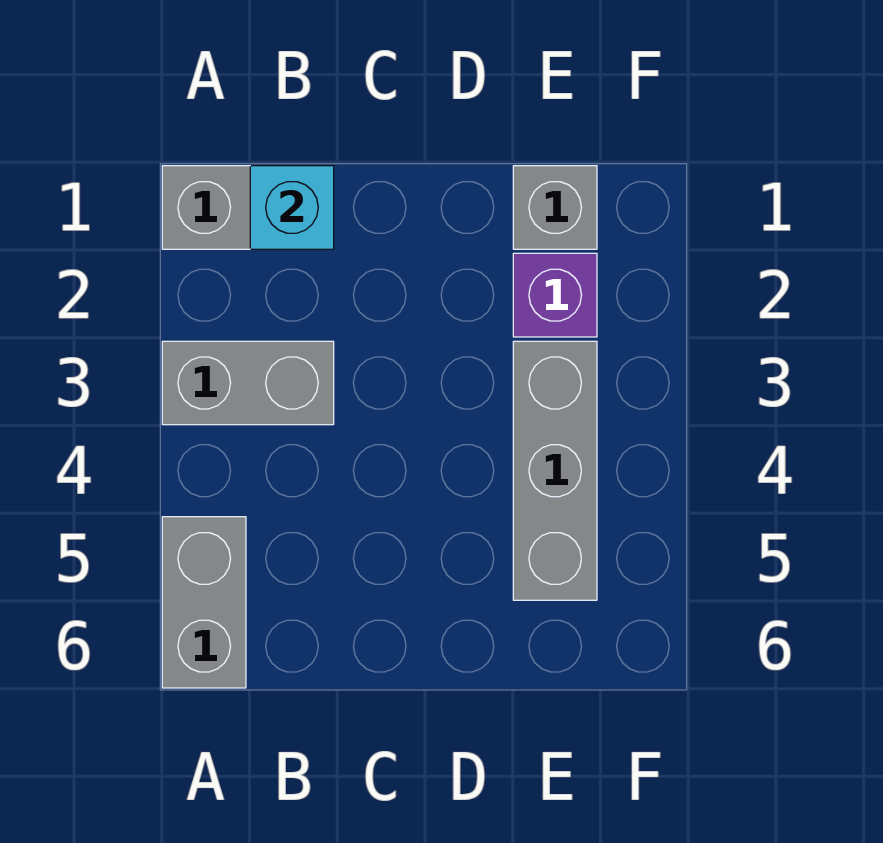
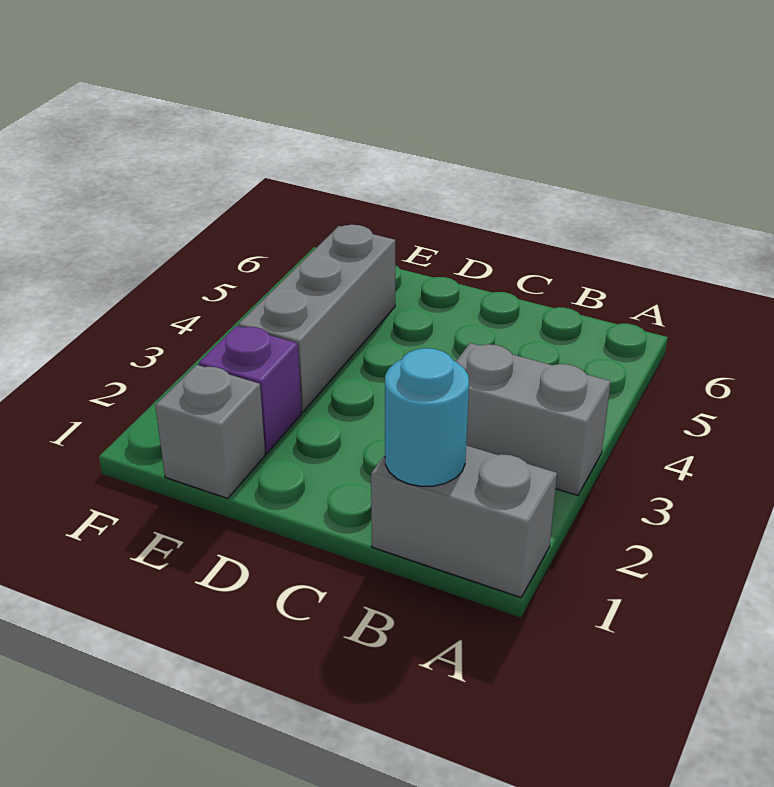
grey brick A5:A6 level 1 -> none
cyan brick B1 level 2 -> cyan round brick B1 level 2

